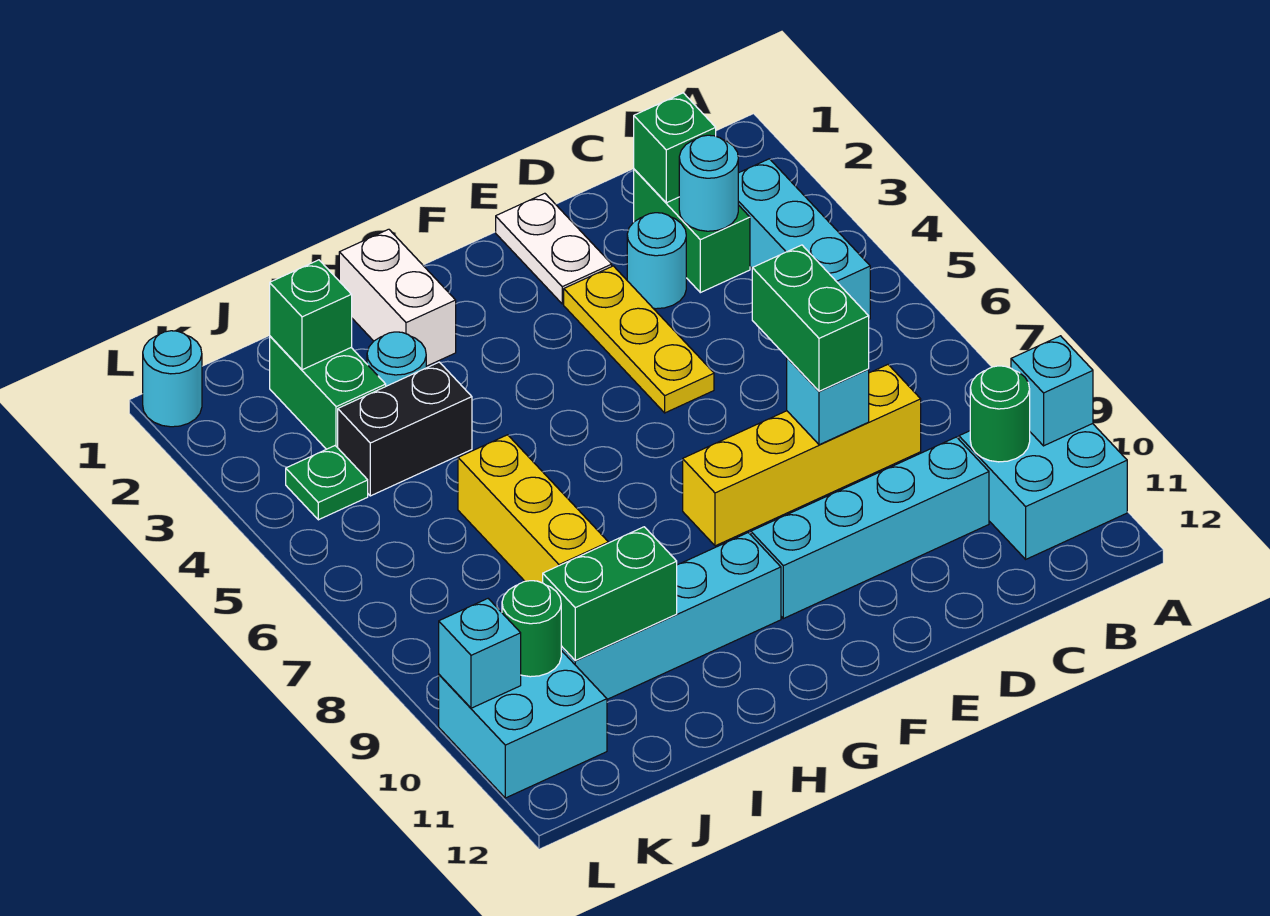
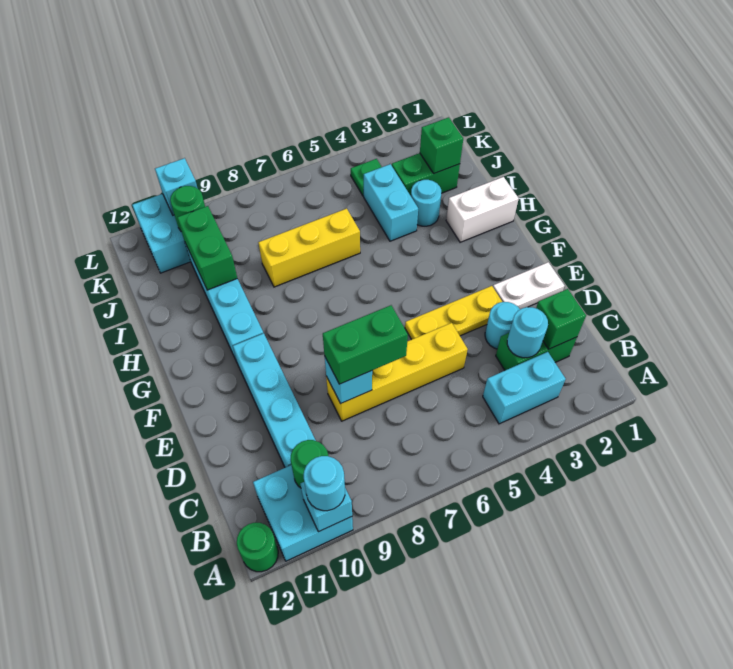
none -> green round brick A12 level 1
cyan brick B3:B5 level 1 -> cyan brick B3:B4 level 1
yellow brick C8:F8 level 1 -> yellow brick D5:D8 level 1
black brick I4:J4 level 1 -> cyan brick I4:J4 level 1
cyan round brick L1 level 1 -> cyan round brick A10 level 3

